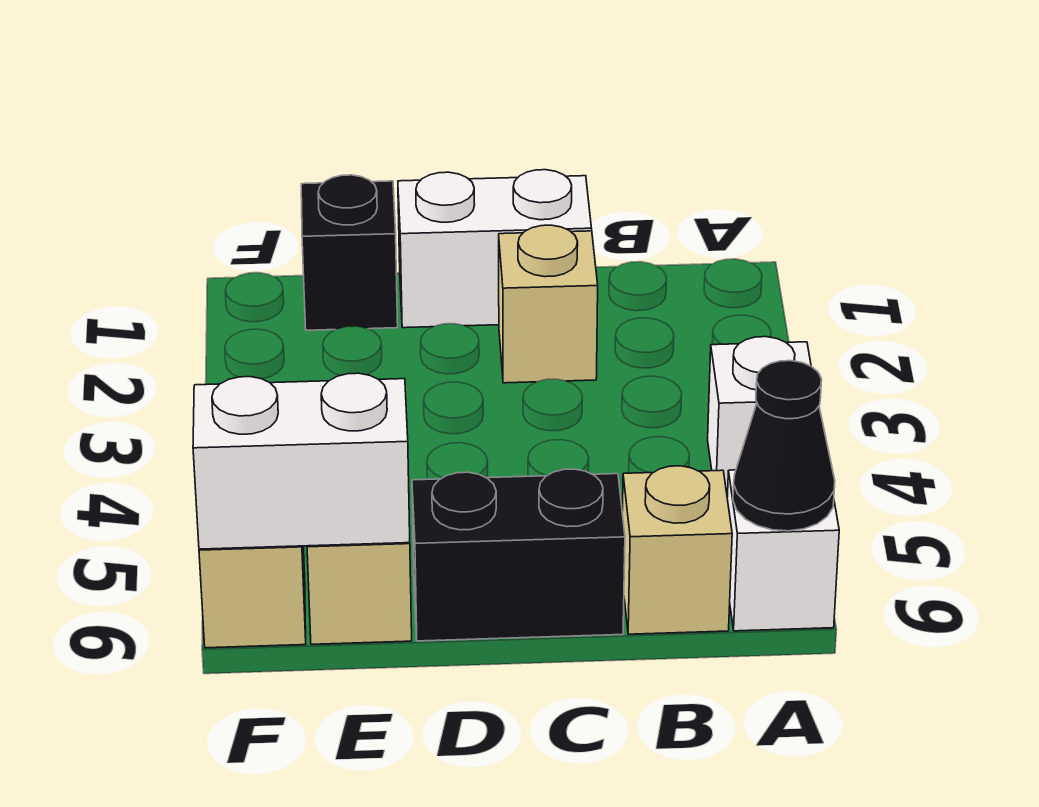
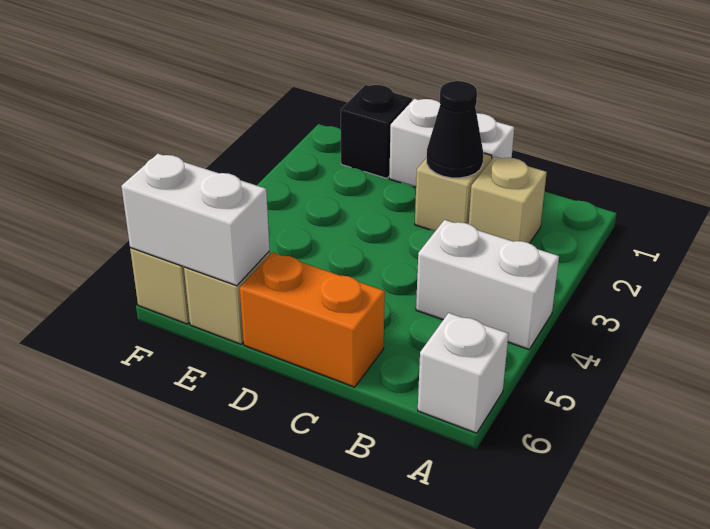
white brick A4 level 1 -> white brick A4:B4 level 1
black cone A6 level 2 -> black cone C2 level 2
tan brick B6 level 1 -> tan brick B2 level 1
black brick C6:D6 level 1 -> orange brick C6:D6 level 1

